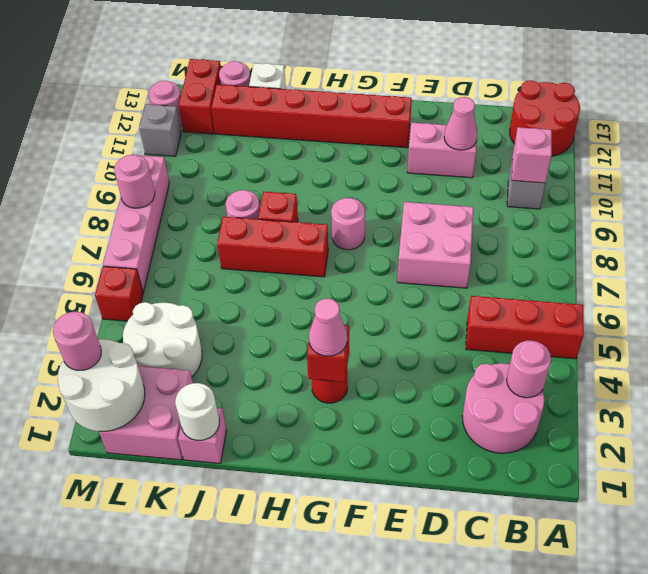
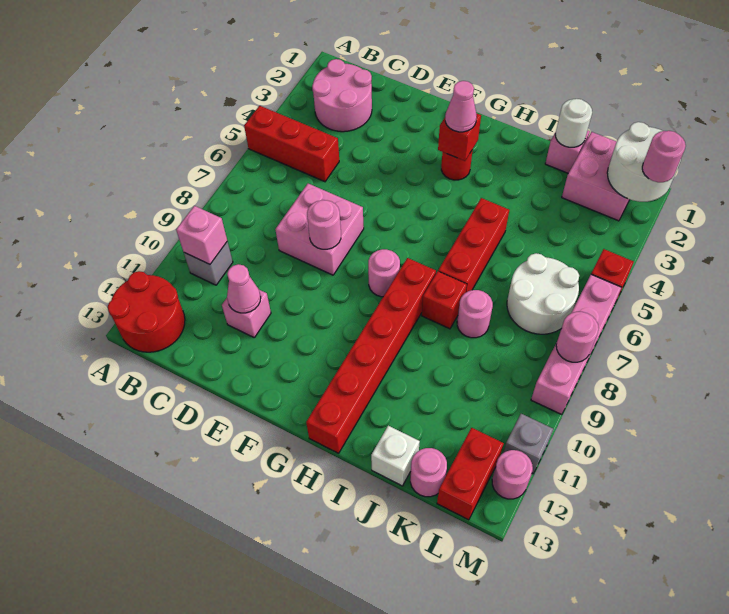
pink round brick B3 level 2 -> pink round brick E8 level 2
pink brick D11:E11 level 1 -> pink brick D11 level 1
red brick F12:K12 level 1 -> red brick H8:H13 level 1
red brick H7:J7 level 1 -> red brick I5:I7 level 1
white round brick K3:L4 level 1 -> white round brick K6:L7 level 1

